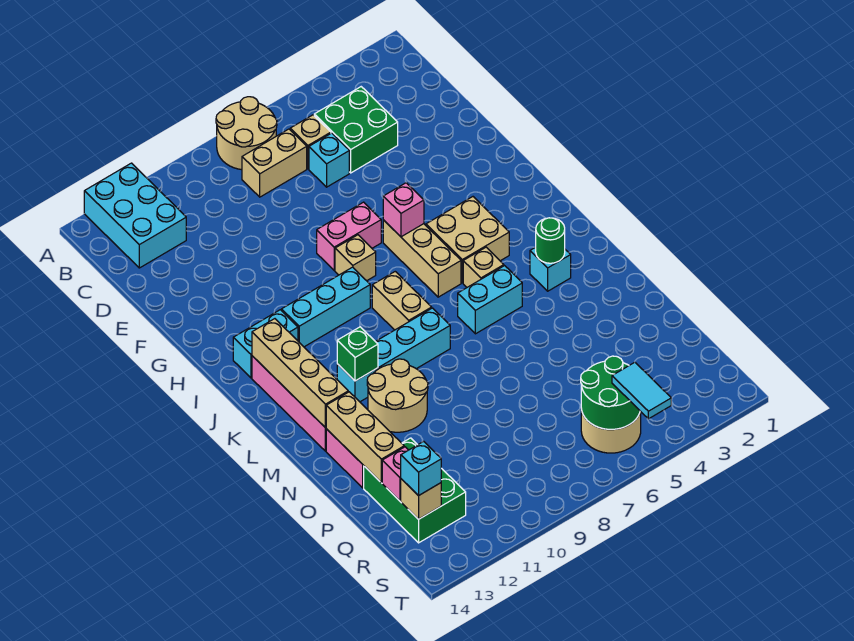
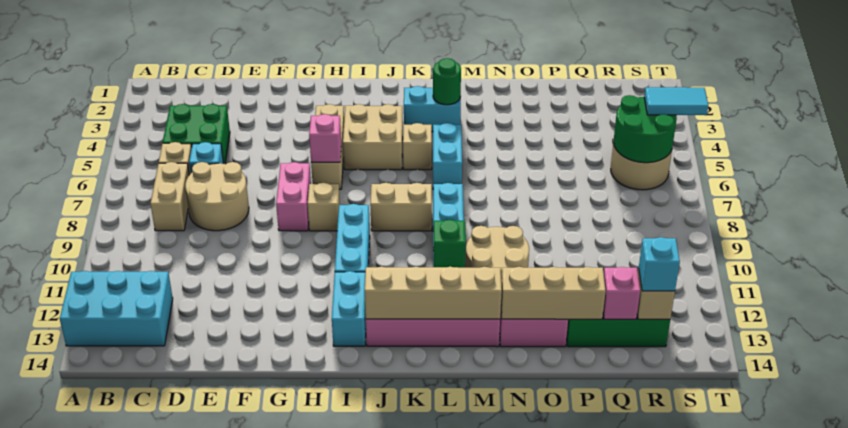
tan round brick A7:B8 level 1 -> tan round brick D7:E8 level 1
tan brick H6:J6 level 1 -> tan brick H4:H6 level 1
cyan brick L3 level 1 -> cyan brick K3:L3 level 1

